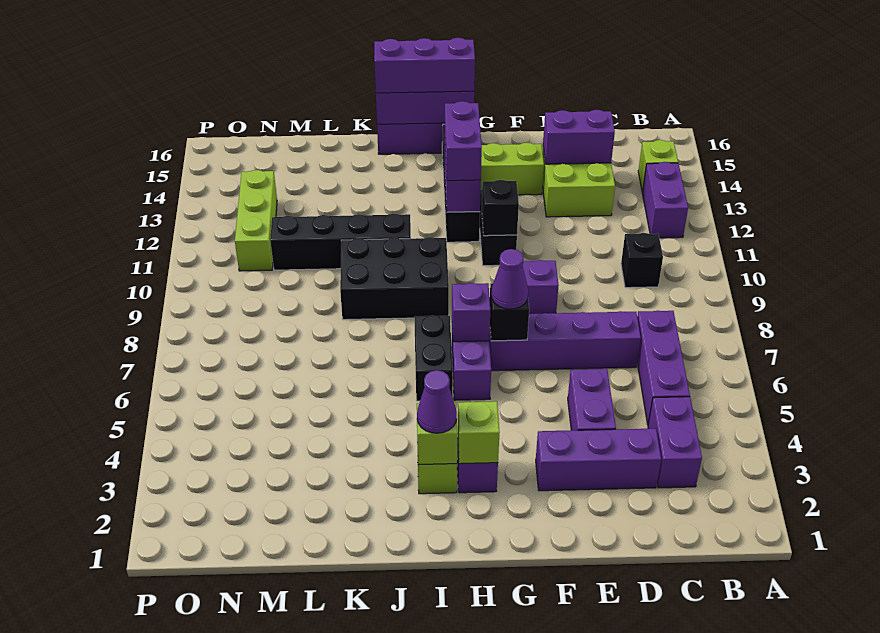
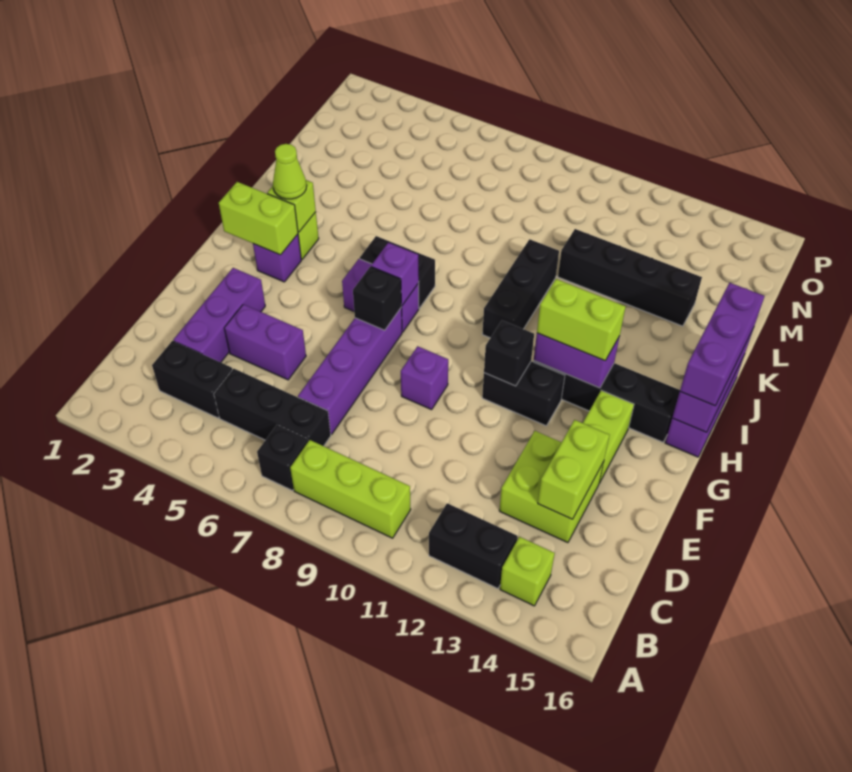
purple brick B12:B13 level 1 -> black brick B12:B13 level 1
purple brick C3:C4 level 1 -> black brick C3:C4 level 1
purple brick C5:C7 level 1 -> black brick C5:C7 level 1
black brick C10 level 1 -> black brick B7 level 1
purple brick D14:E14 level 2 -> lime brick D14:E14 level 2
purple cone G7 level 3 -> none
lime brick H3 level 2 -> lime brick H2:H3 level 2
purple brick H12:H13 level 3 -> lime brick H12:H13 level 3
purple cone I3 level 3 -> lime cone I3 level 3
black brick I9:K10 level 1 -> black brick I10:K10 level 1
black brick J11:M11 level 1 -> black brick L11:L14 level 1
lime brick N11:N13 level 1 -> lime brick B8:B10 level 1

